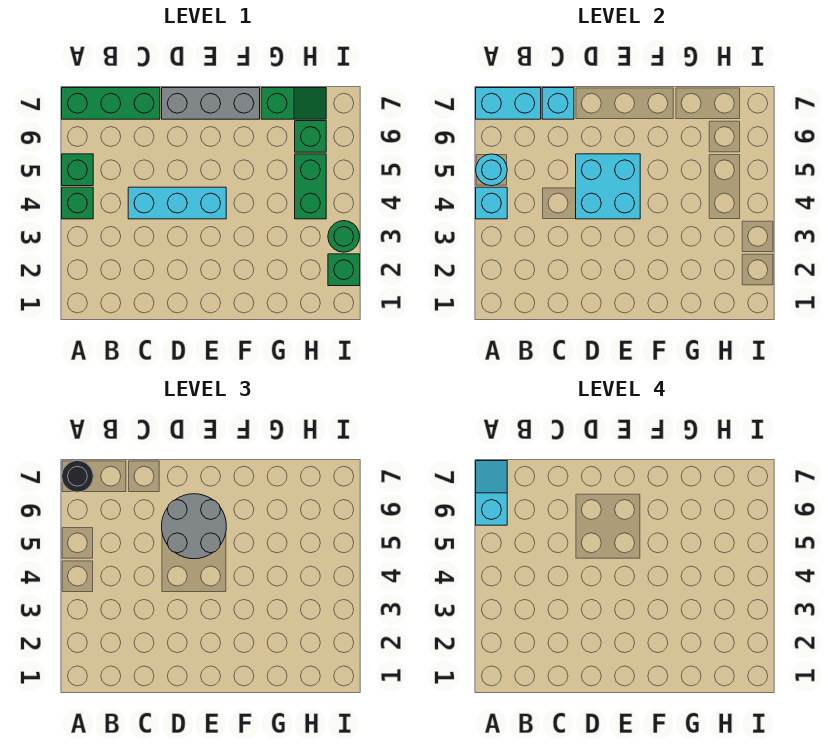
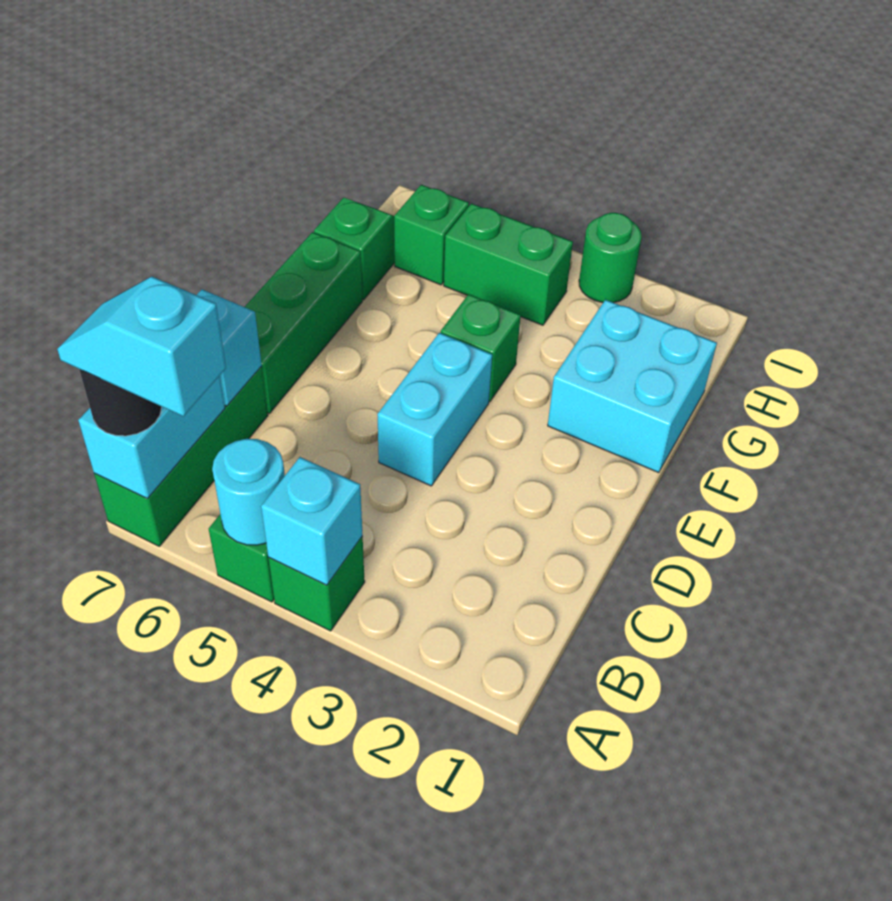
cyan brick C4:E4 level 1 -> cyan brick D4:E4 level 1
cyan brick D4:E5 level 2 -> cyan brick F1:G2 level 1
grey round brick D5:E6 level 3 -> none
grey brick D7:F7 level 1 -> green brick D7:F7 level 1
green brick I2 level 1 -> green brick F4 level 1

